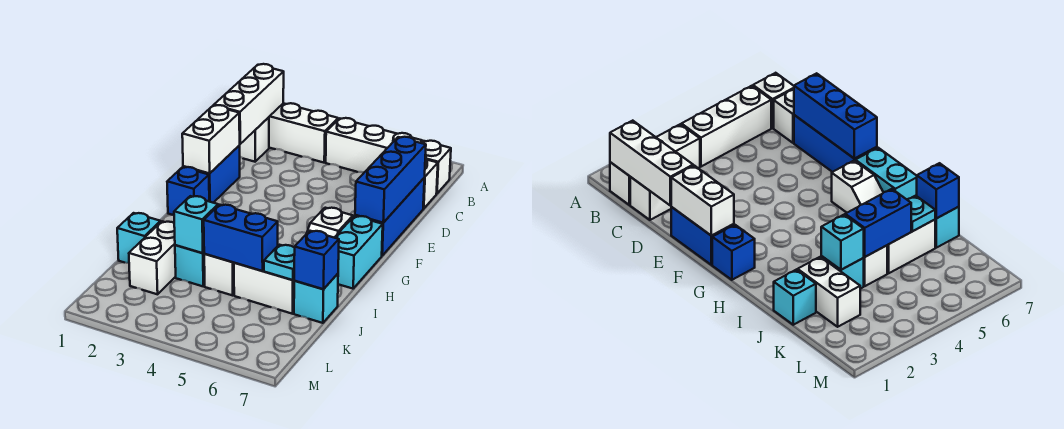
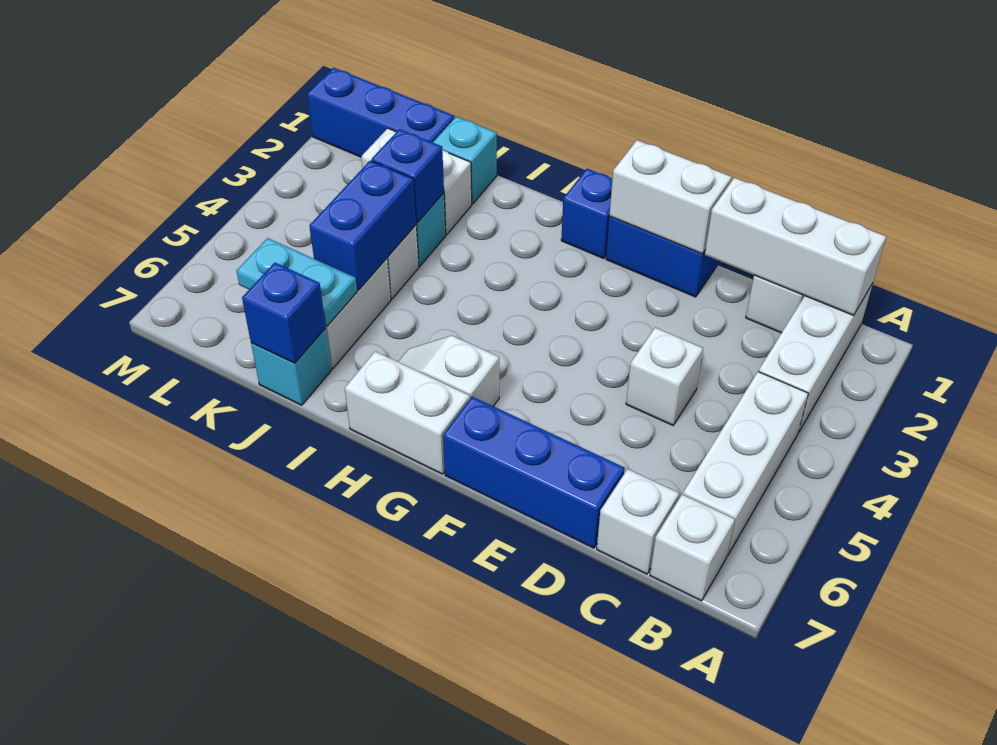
none -> white brick D4 level 1
blue brick D7:F7 level 2 -> blue brick K1:M1 level 1
cyan brick G7:H7 level 1 -> white brick G7:H7 level 1
cyan brick J3 level 2 -> blue brick J3 level 2
cyan plate J6 level 2 -> cyan plate J6:K6 level 2

